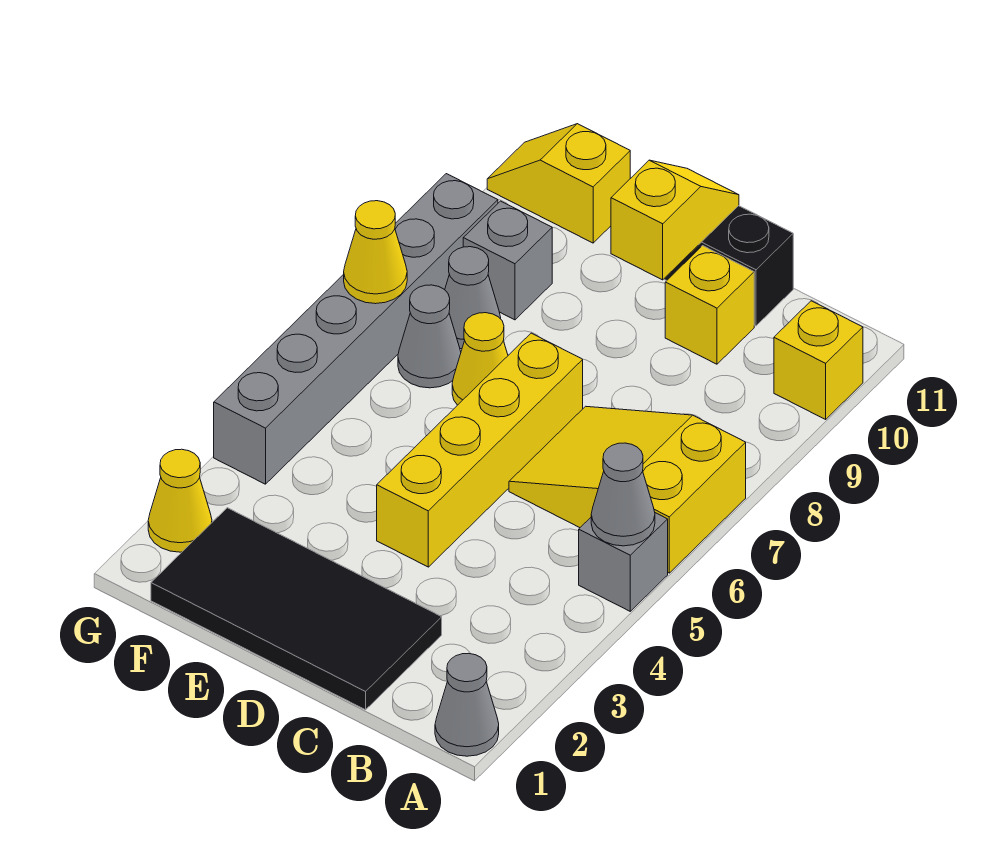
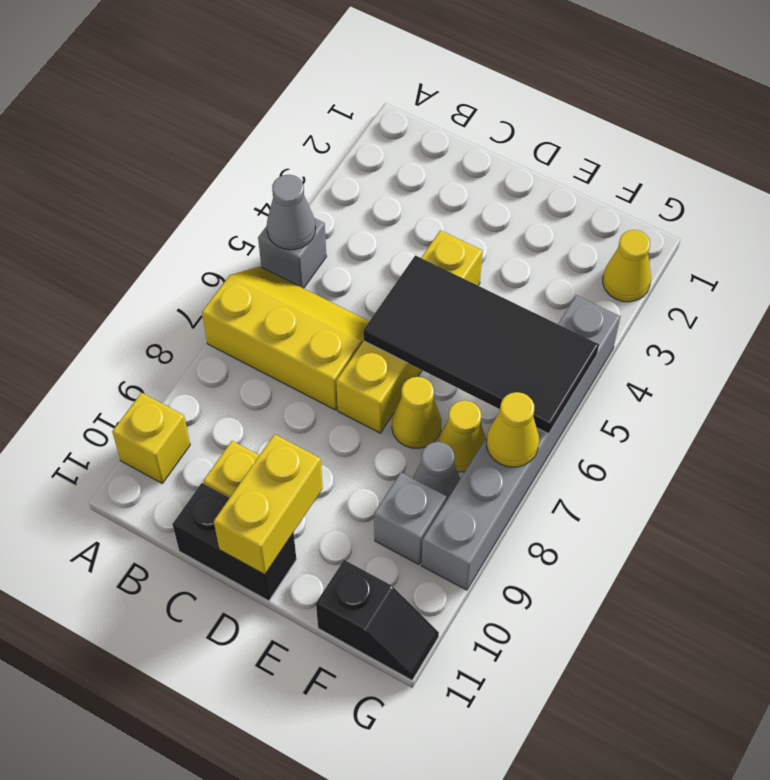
grey cone A1 level 1 -> none
yellow slope A6:C7 level 1 top A -> yellow slope A6:C7 level 1 top 7
black tile C1:F2 level 1 -> black tile D5:G6 level 2
yellow slope D10:D11 level 2 top 10 -> yellow brick D10:D11 level 2
grey cone F7 level 1 -> yellow cone F7 level 1
yellow slope F11:G11 level 1 top F -> black slope F11:G11 level 1 top F

